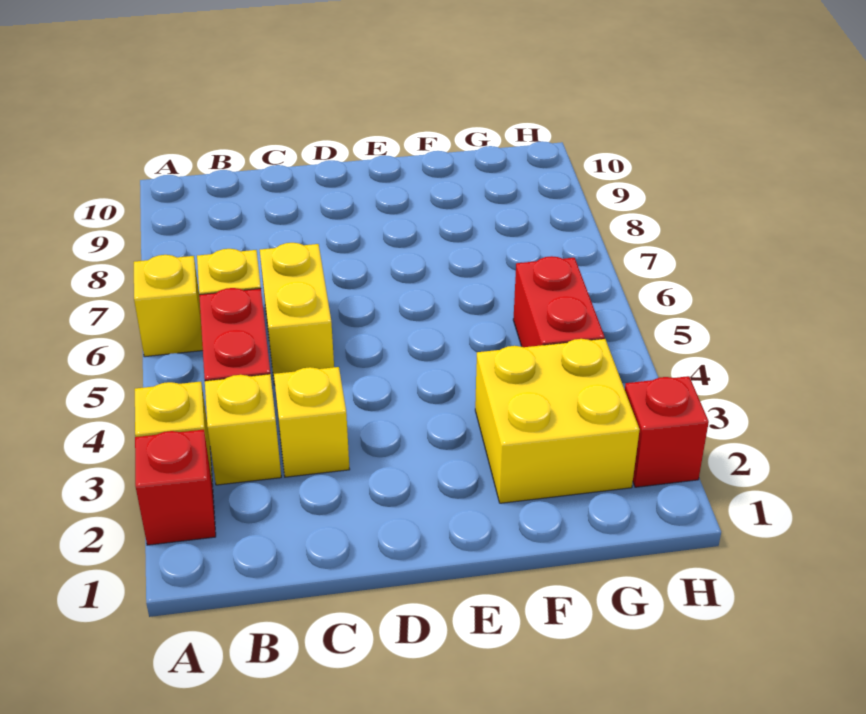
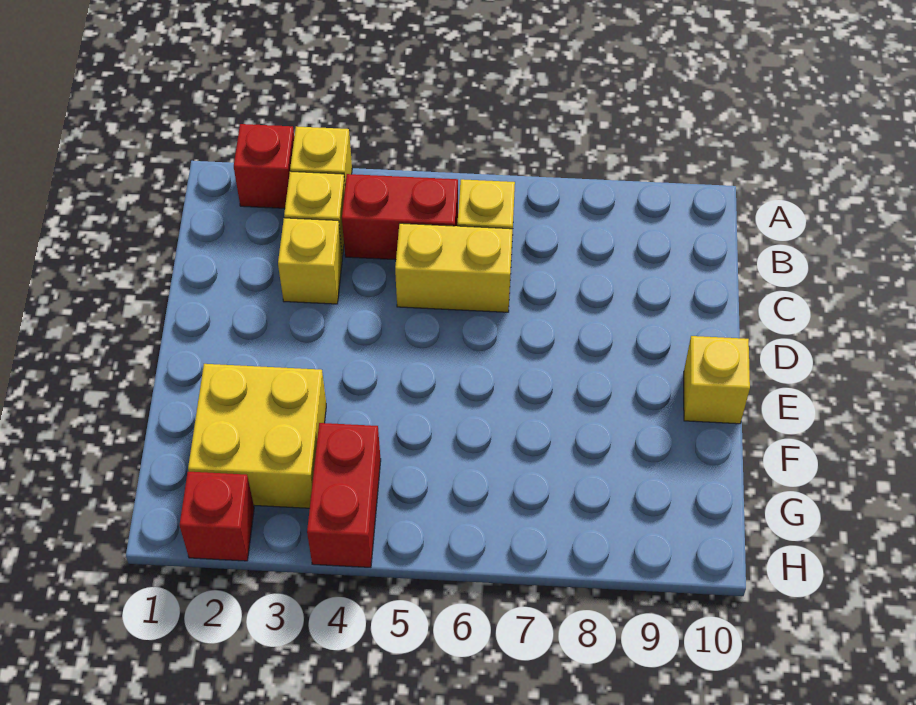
yellow brick A6 level 1 -> yellow brick E10 level 1
red brick G4:G5 level 1 -> red brick G4:H4 level 1

